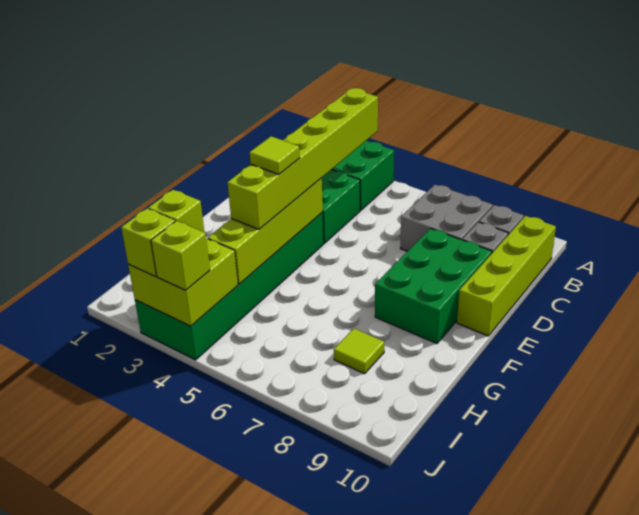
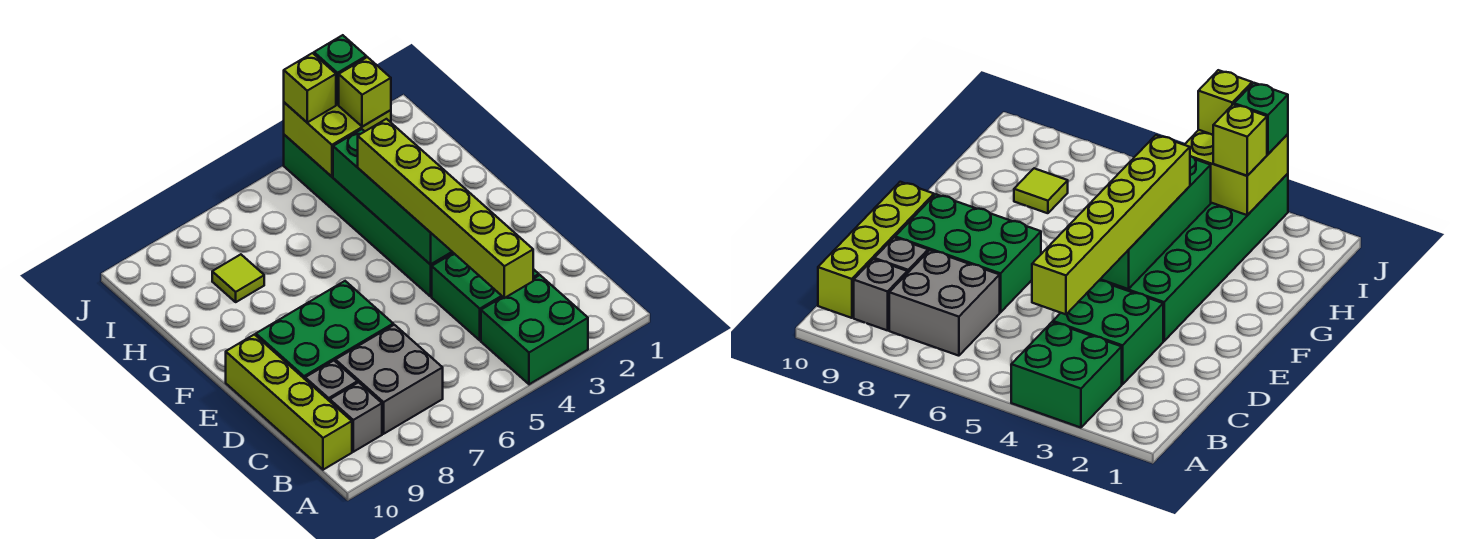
green brick D8:F9 level 1 -> green brick D7:E9 level 1
lime brick E4:H4 level 2 -> green brick E4:H4 level 2
lime tile F4 level 4 -> none
lime brick J3 level 3 -> green brick J3 level 3

